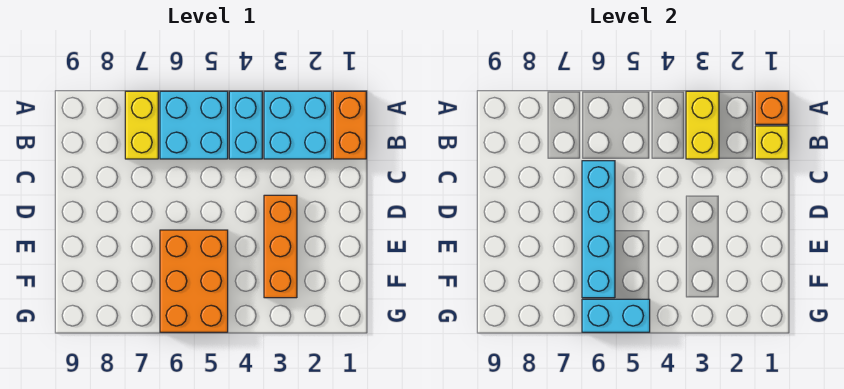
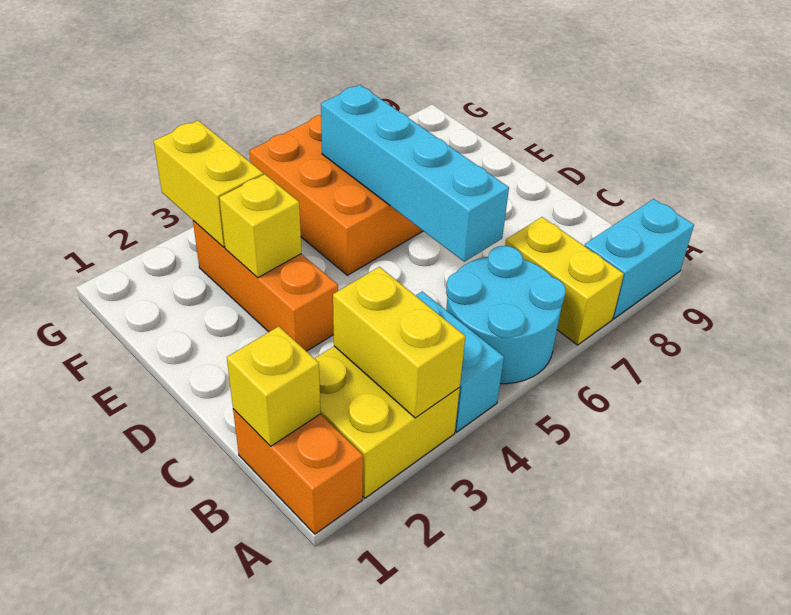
orange brick A1 level 2 -> none
cyan brick A2:B3 level 1 -> yellow brick A2:B3 level 1
cyan brick A5:B6 level 1 -> cyan round brick A5:B6 level 1
none -> yellow brick E3 level 2
none -> yellow brick F3:G3 level 2
cyan brick G5:G6 level 2 -> cyan brick A8:A9 level 1

